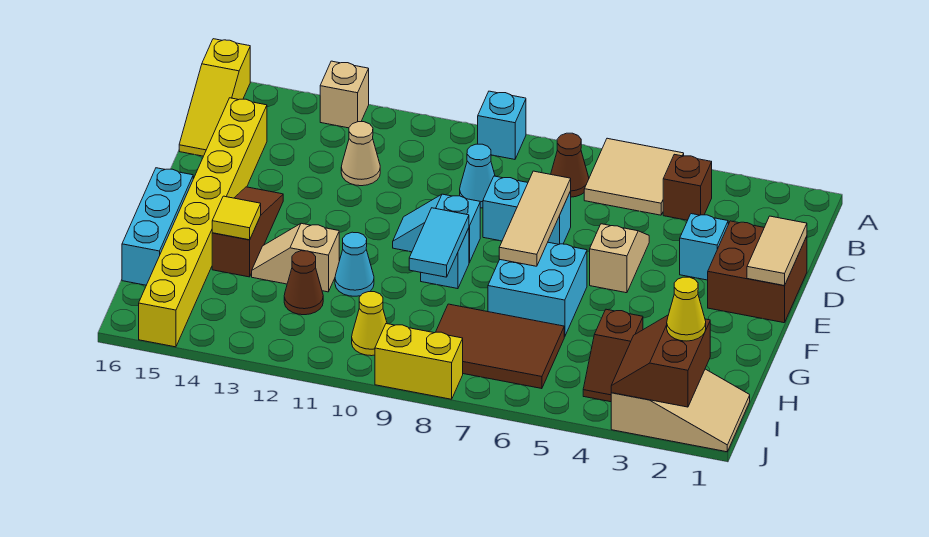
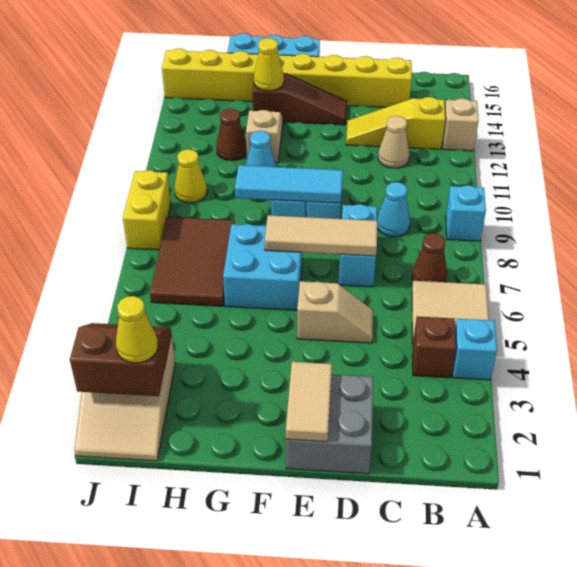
yellow slope A16:C16 level 1 top A -> yellow slope B13:D13 level 1 top B
brown brick D1:E2 level 1 -> grey brick D1:E2 level 1
tan tile D1:E1 level 2 -> tan tile E1:E2 level 2
cyan brick D3 level 1 -> cyan brick A4 level 1
cyan tile F9:G9 level 2 -> cyan tile E9:G9 level 2
yellow tile G14 level 2 -> yellow cone G14 level 2
brown slope H4:I4 level 1 top H -> none

